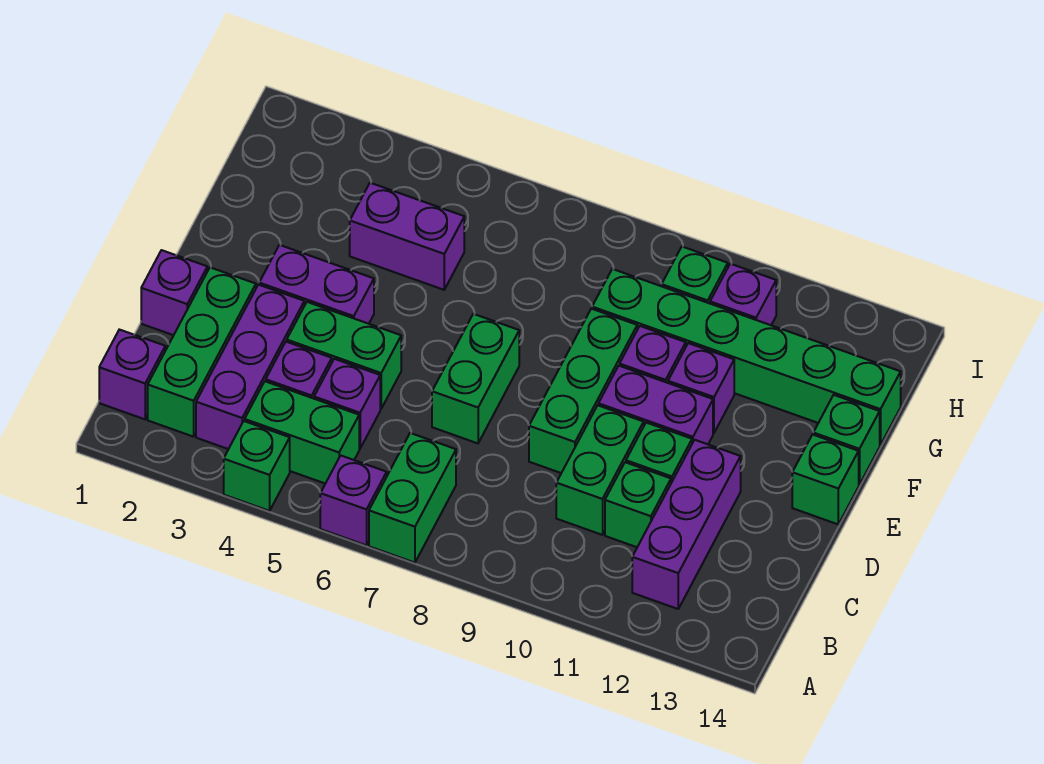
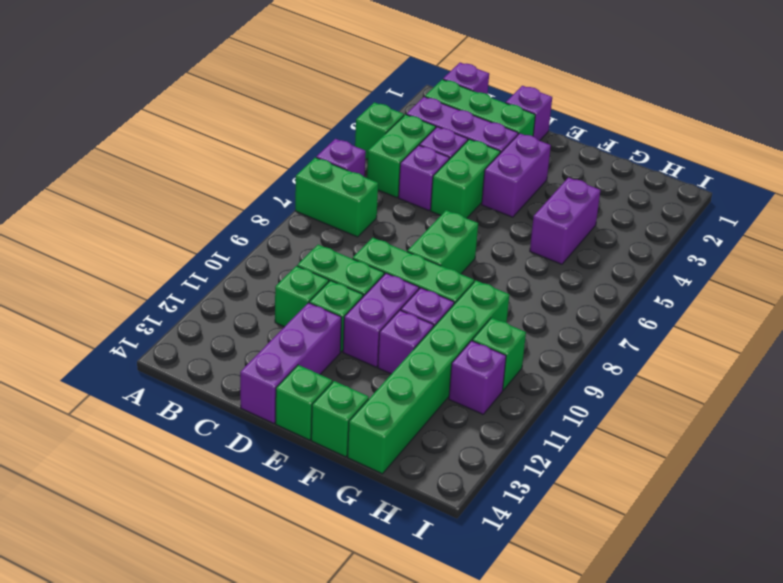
purple brick B12:D12 level 1 -> purple brick D12:D14 level 1
green brick D7:E7 level 1 -> green brick E7:E8 level 1

